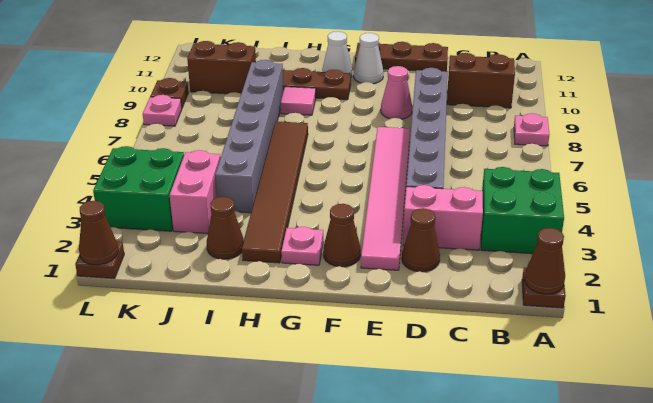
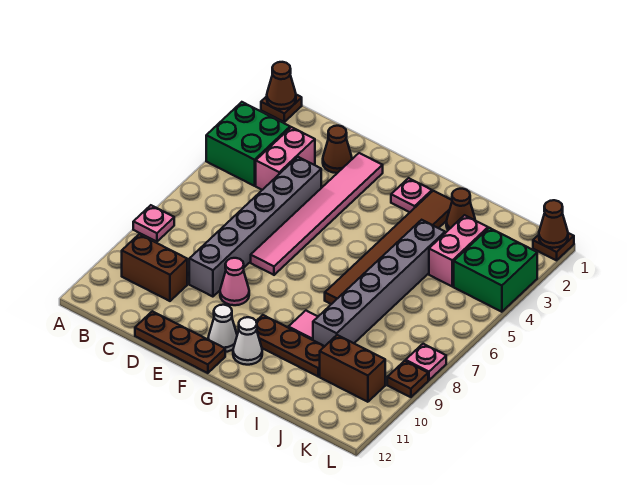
pink brick C3:D3 level 1 -> pink brick C3:C4 level 1
brown cone F2 level 1 -> none

